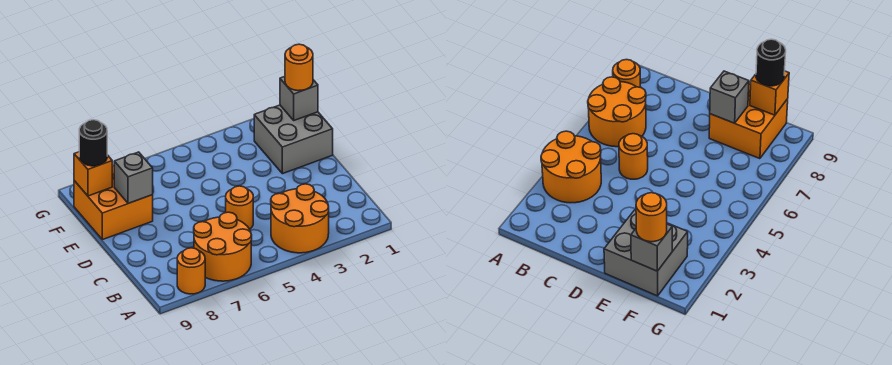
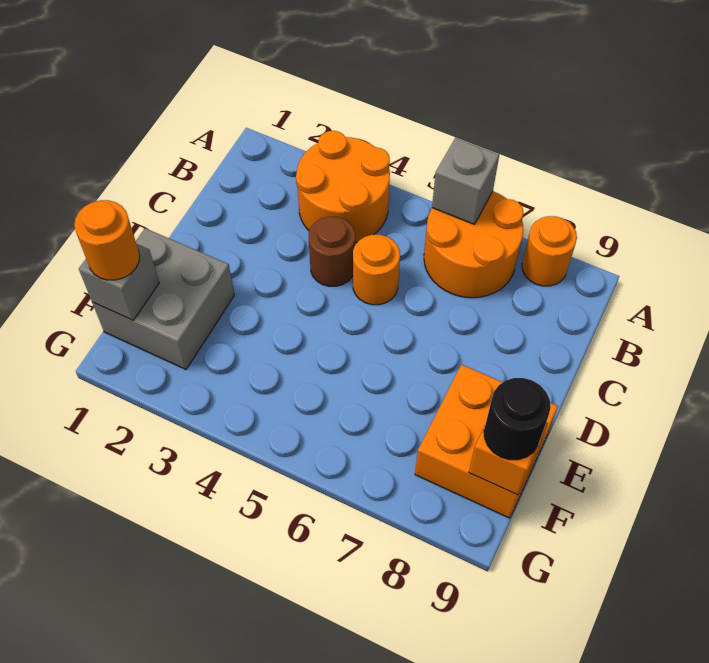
none -> brown round brick C4 level 1
grey brick E8 level 2 -> grey brick A6 level 2

